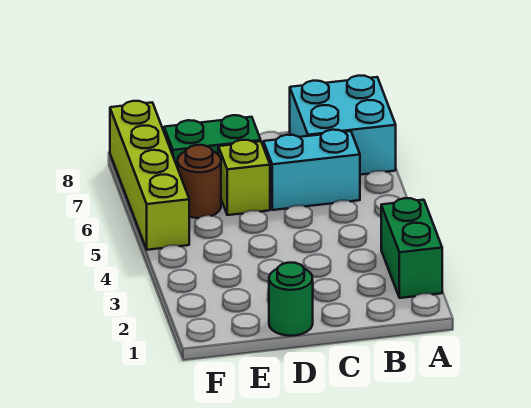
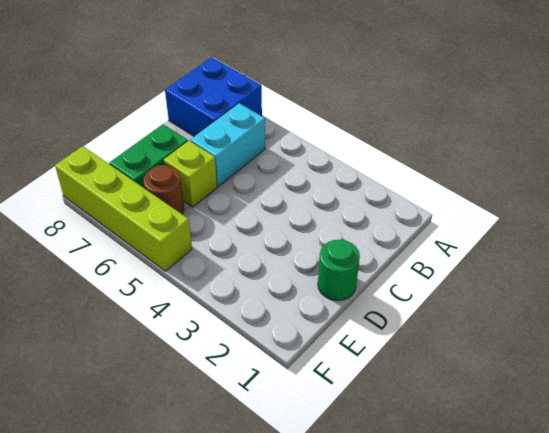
green brick A2:A3 level 1 -> none
cyan brick A7:B8 level 1 -> blue brick A7:B8 level 1

